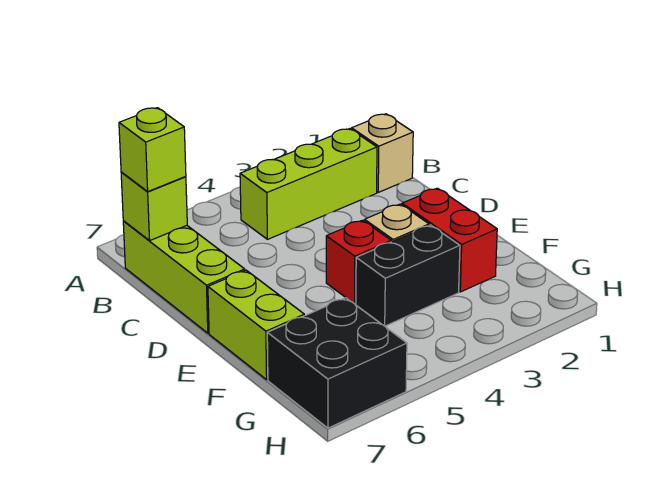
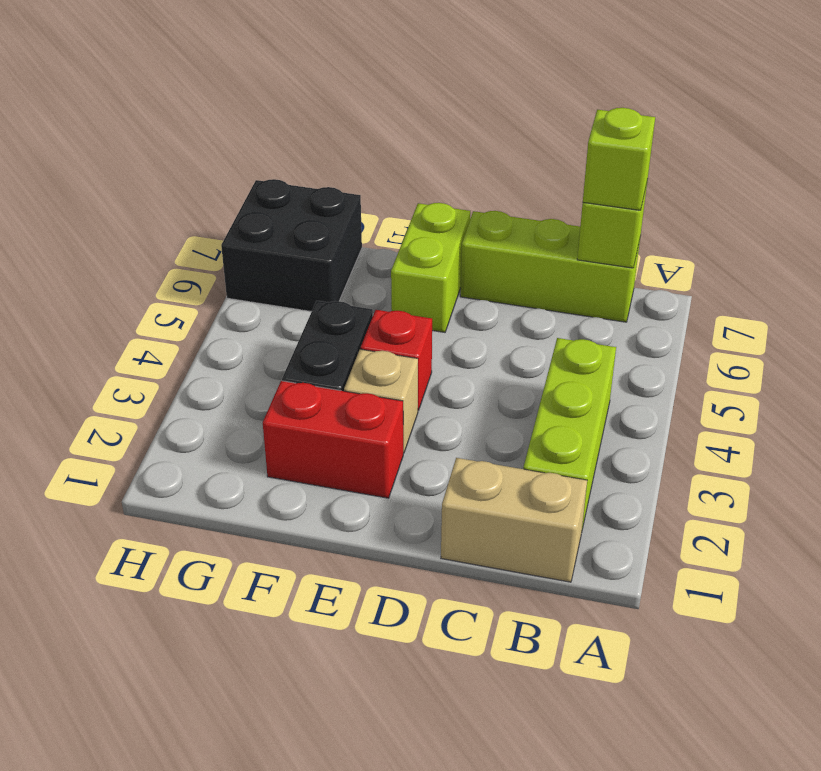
tan brick B1 level 1 -> tan brick B1:C1 level 1
lime brick E7:F7 level 1 -> lime brick E6:E7 level 1

